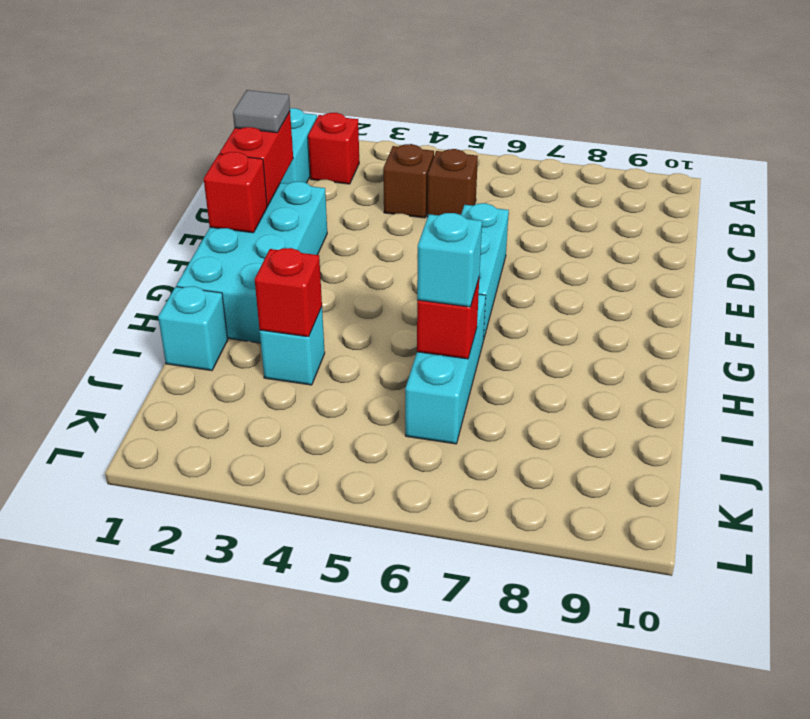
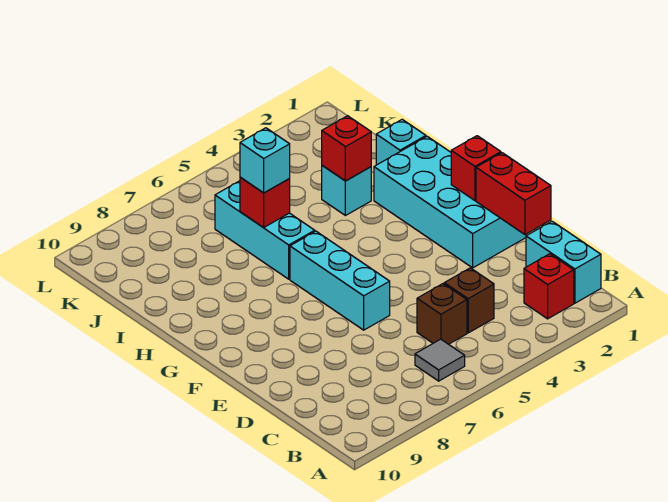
grey tile D1 level 3 -> grey tile B6 level 1

